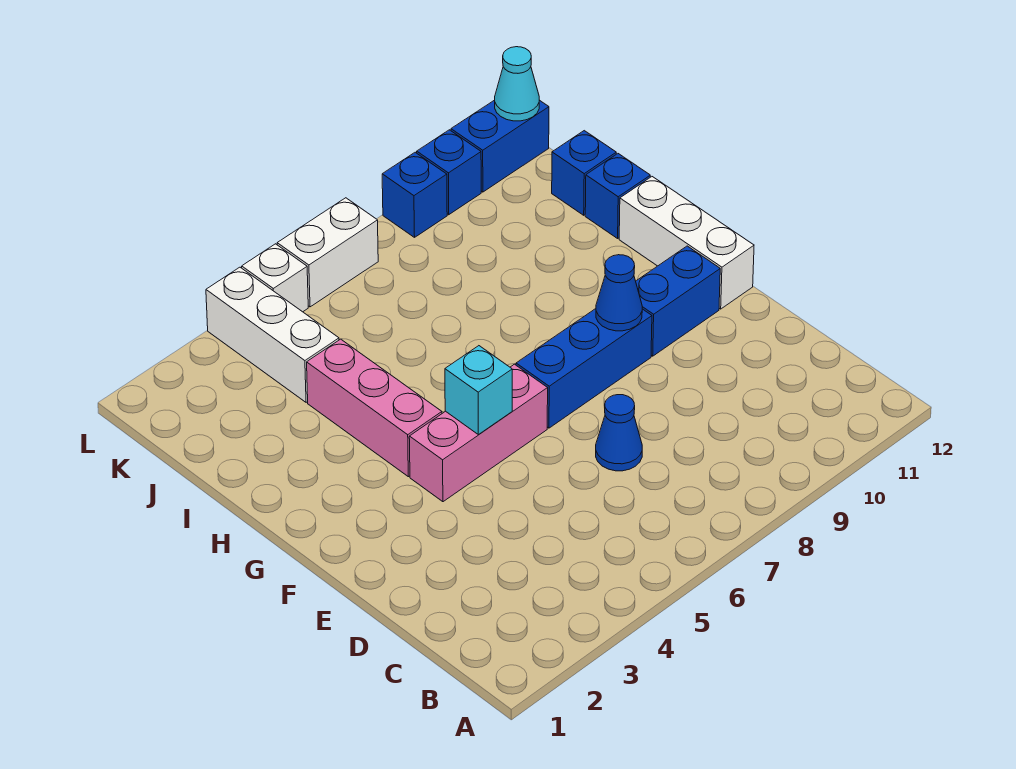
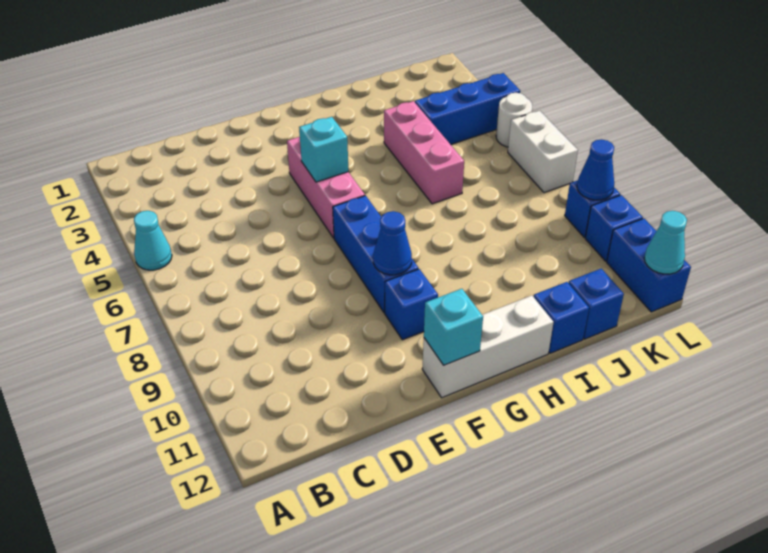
none -> cyan cone A5 level 1
blue cone D7 level 1 -> blue cone L9 level 2
blue brick F10:F11 level 1 -> blue brick F10 level 1
none -> cyan brick F12 level 2
pink brick G4:I4 level 1 -> pink brick I4:I6 level 1
white brick J4:L4 level 1 -> blue brick J4:L4 level 1
white brick L5 level 1 -> white round brick L5 level 1

